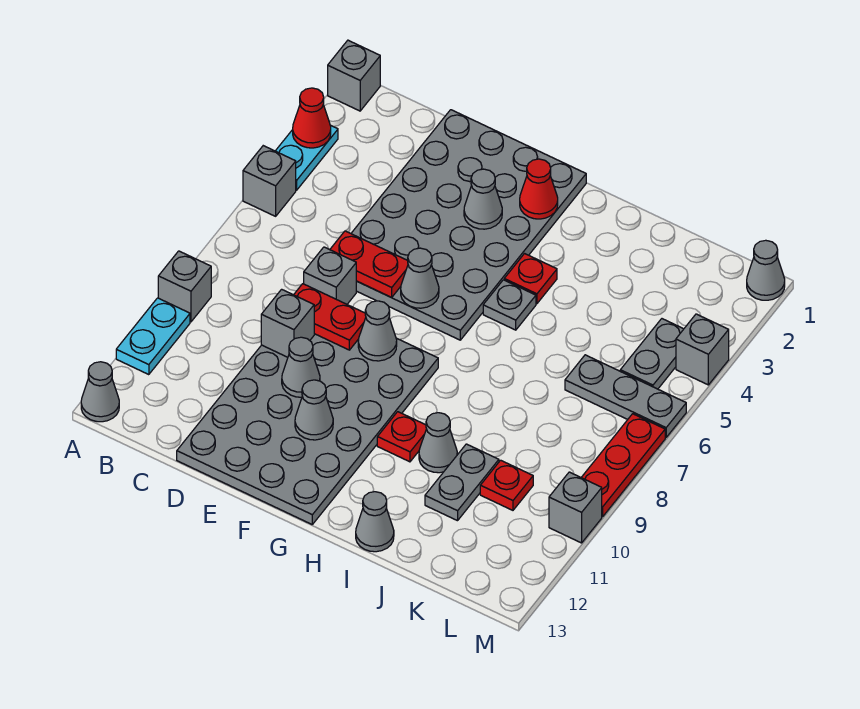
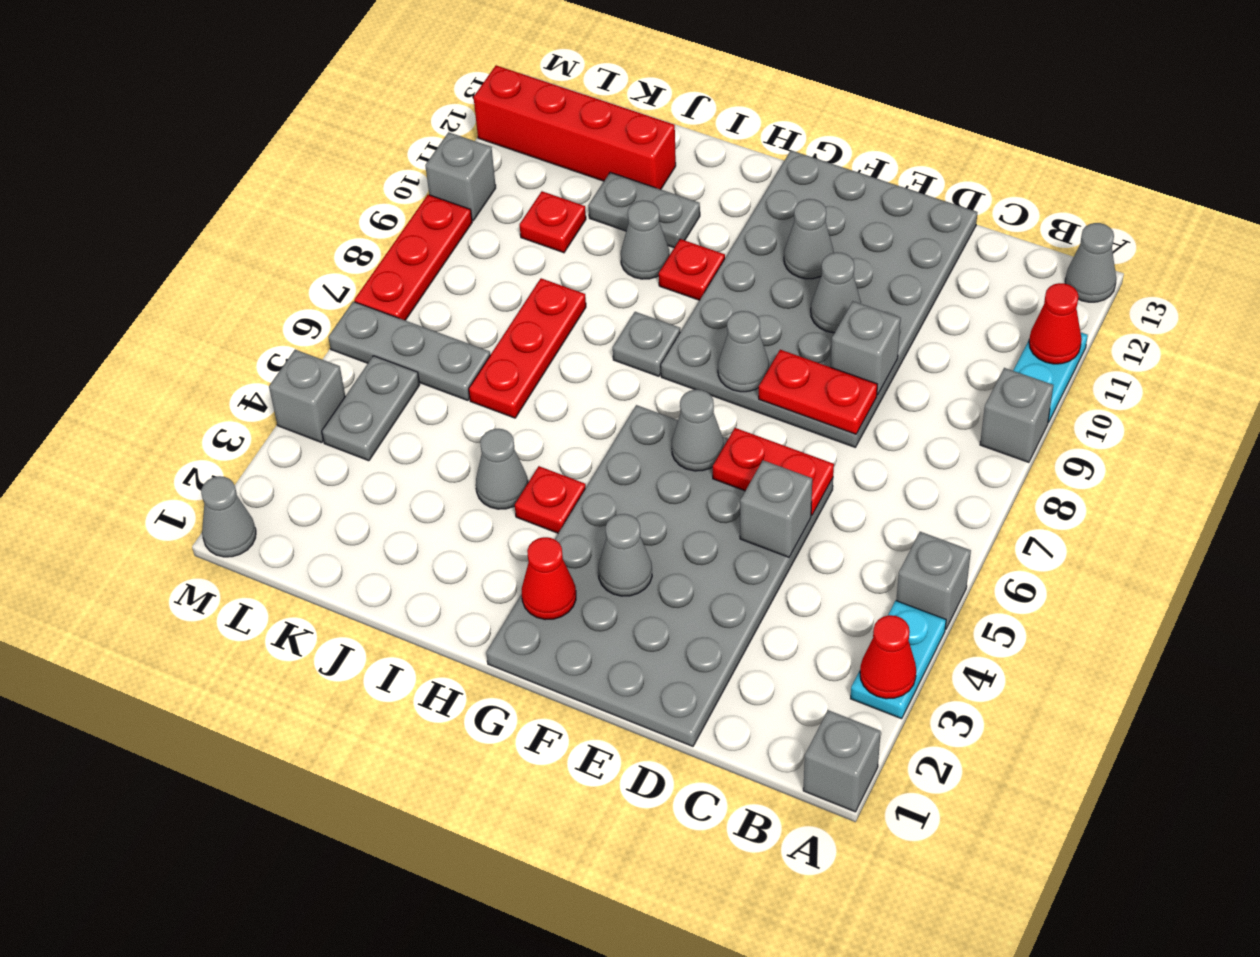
none -> red cone A11 level 2
grey brick D7 level 1 -> grey brick D5 level 2
grey plate H5 level 1 -> grey plate H8 level 1
grey cone I13 level 1 -> grey cone I4 level 1
none -> red plate J6:J8 level 1
grey plate J10:J11 level 1 -> grey plate I11:J11 level 1
none -> red brick J12:M12 level 1

